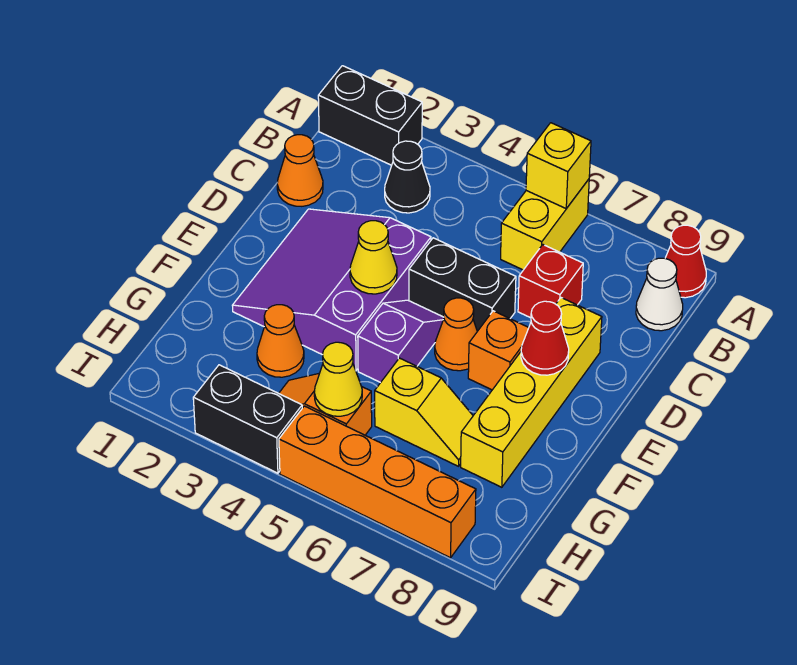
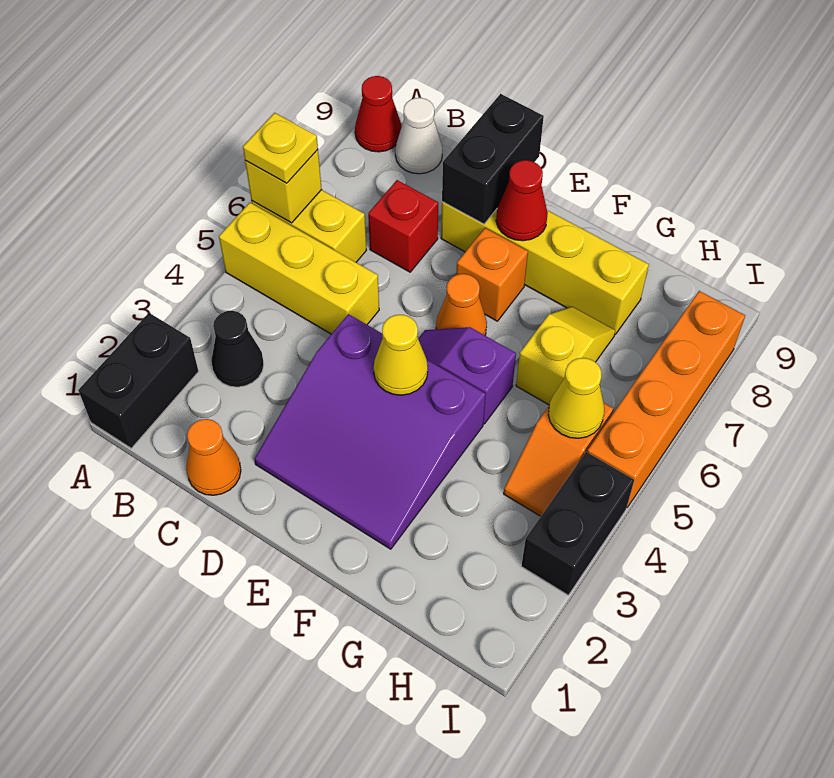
none -> yellow brick A5:C5 level 1
none -> yellow plate A6 level 3
black brick D5:D6 level 1 -> black brick D8:D9 level 2
orange cone G3 level 1 -> none

